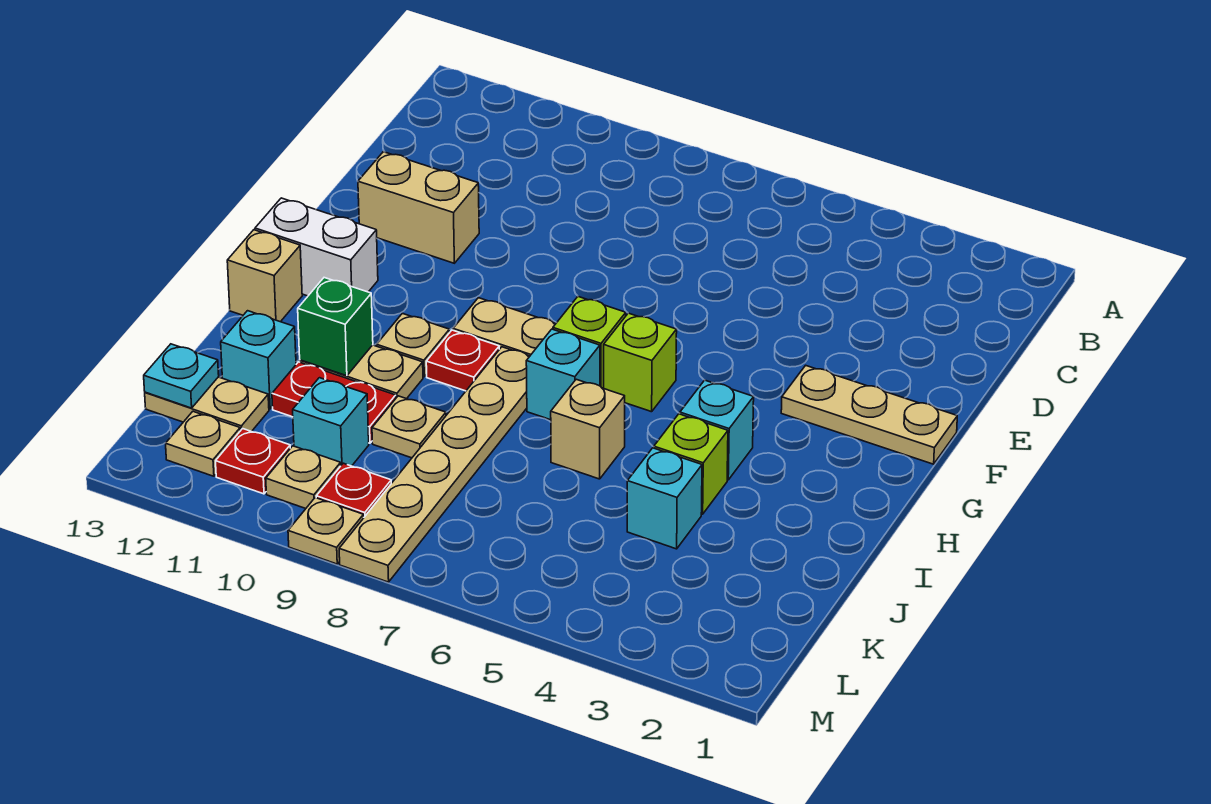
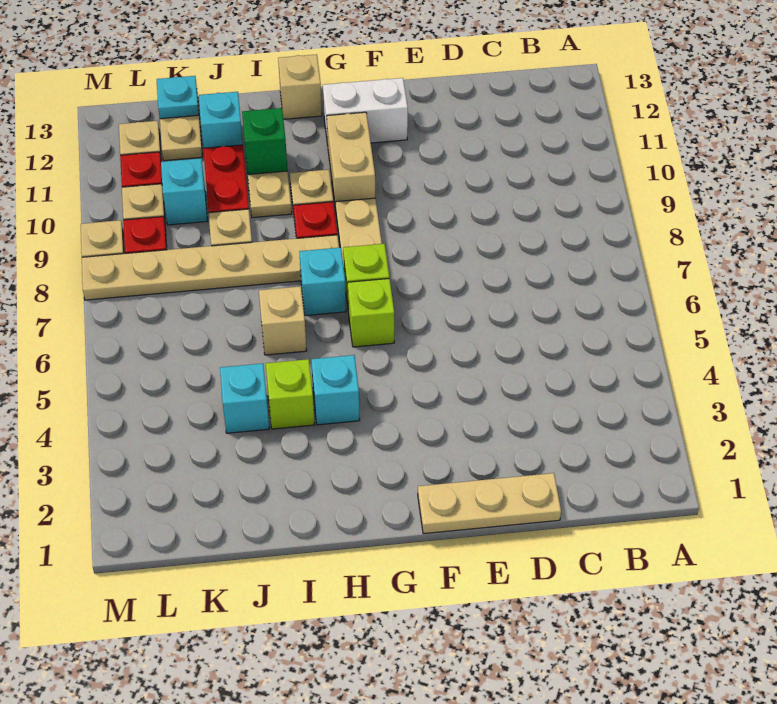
tan brick E11:E12 level 1 -> tan brick G10:G11 level 1
tan plate F1:F3 level 1 -> tan plate D1:F1 level 1
white brick G12:G13 level 1 -> white brick F12:G12 level 1

